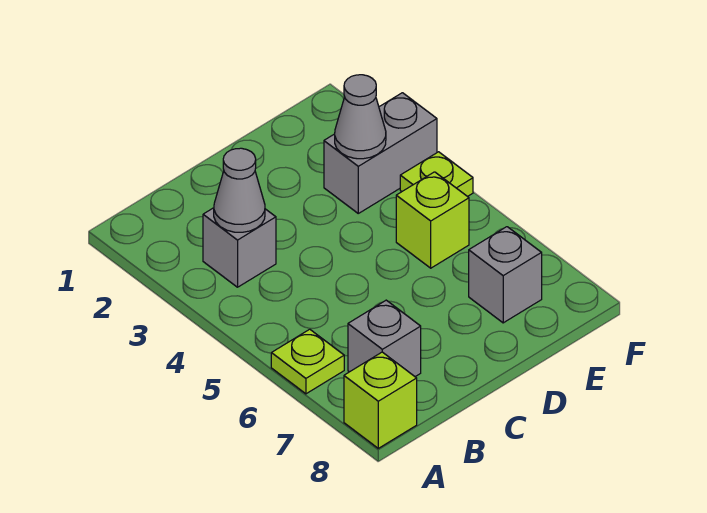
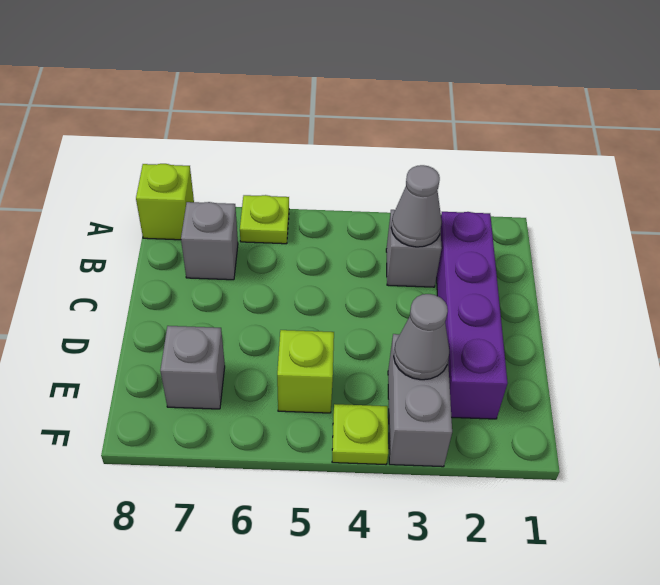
none -> purple brick B2:E2 level 1

